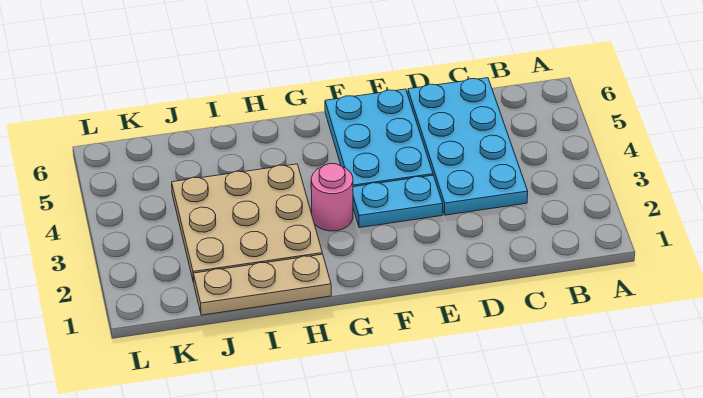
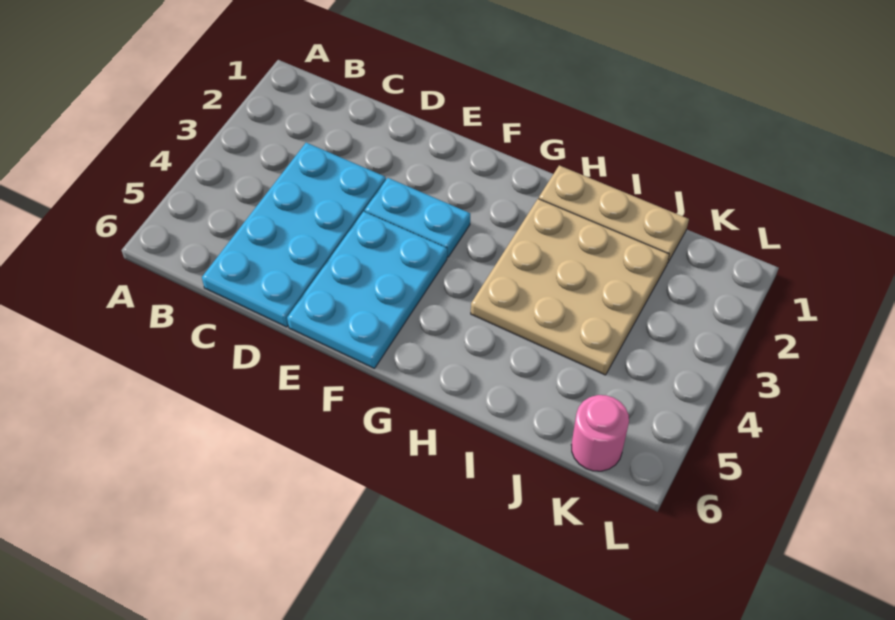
pink round brick G3 level 1 -> pink round brick K6 level 1

